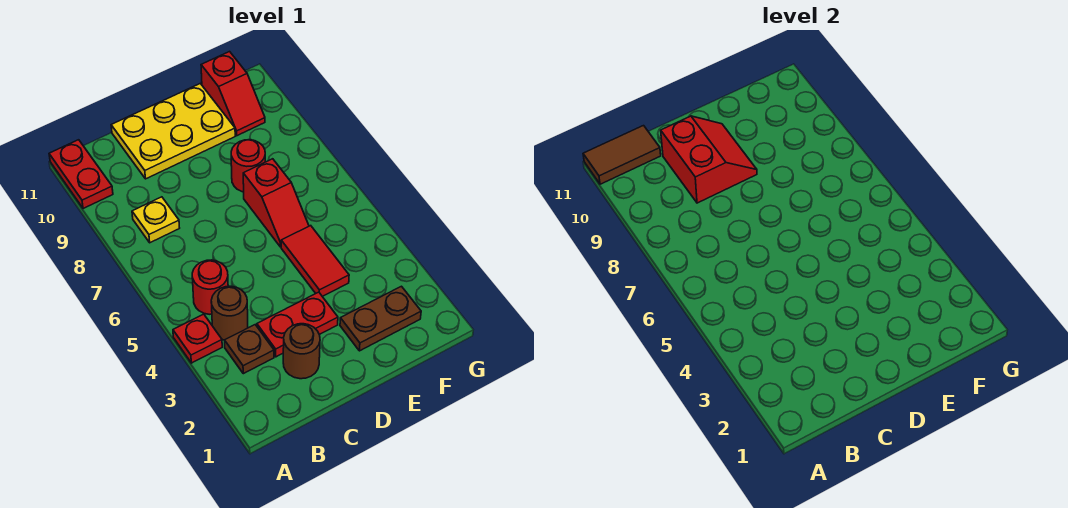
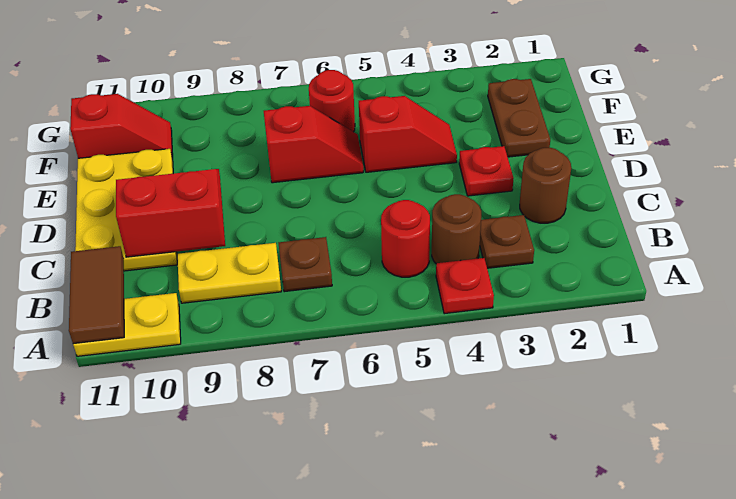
red plate A10:A11 level 1 -> yellow plate A10:A11 level 1
none -> brown plate B7 level 1
yellow plate B8 level 1 -> yellow plate B8:B9 level 1
red plate C3:D3 level 1 -> red plate D3 level 1
red tile E4:E5 level 1 -> red slope E4:E5 level 1 top 5
red round brick E8 level 1 -> red round brick F6 level 1

